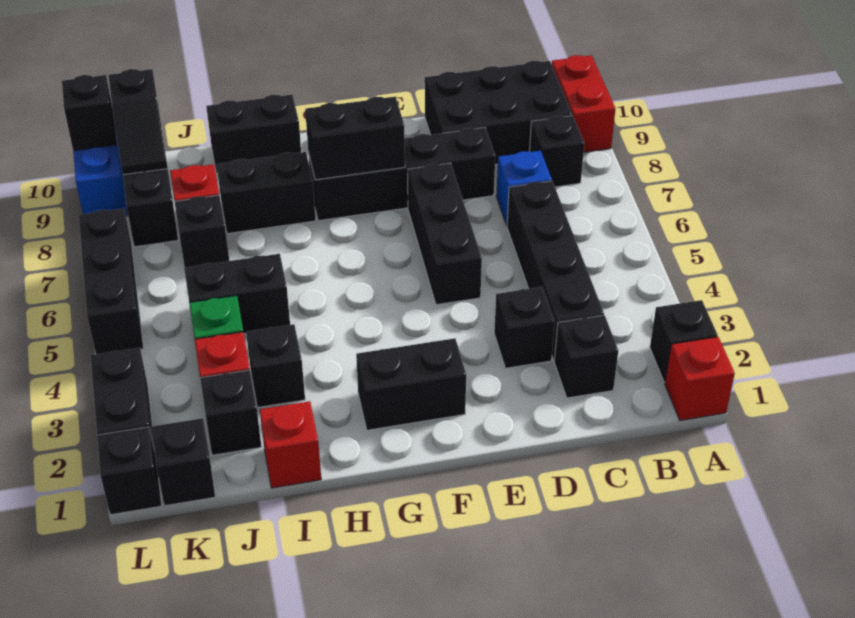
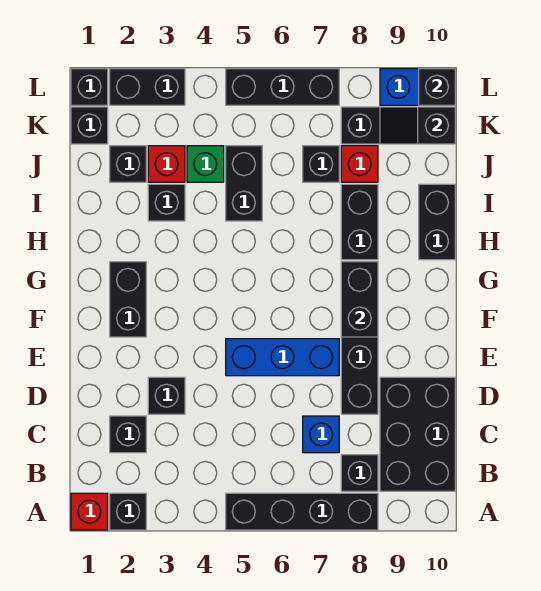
red brick A9:A10 level 1 -> none
black brick C3:C6 level 1 -> black brick A5:A8 level 1
black brick E5:E7 level 1 -> blue brick E5:E7 level 1
red brick I1 level 1 -> none

